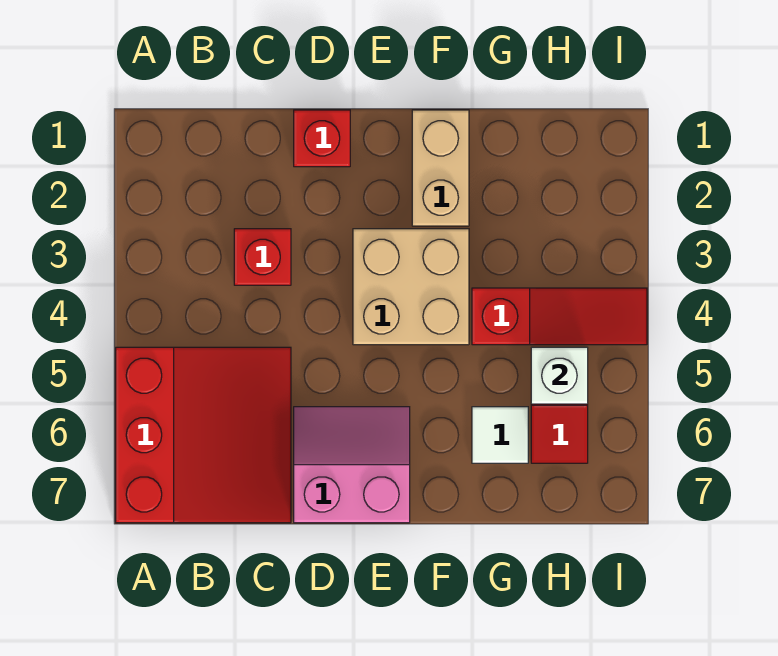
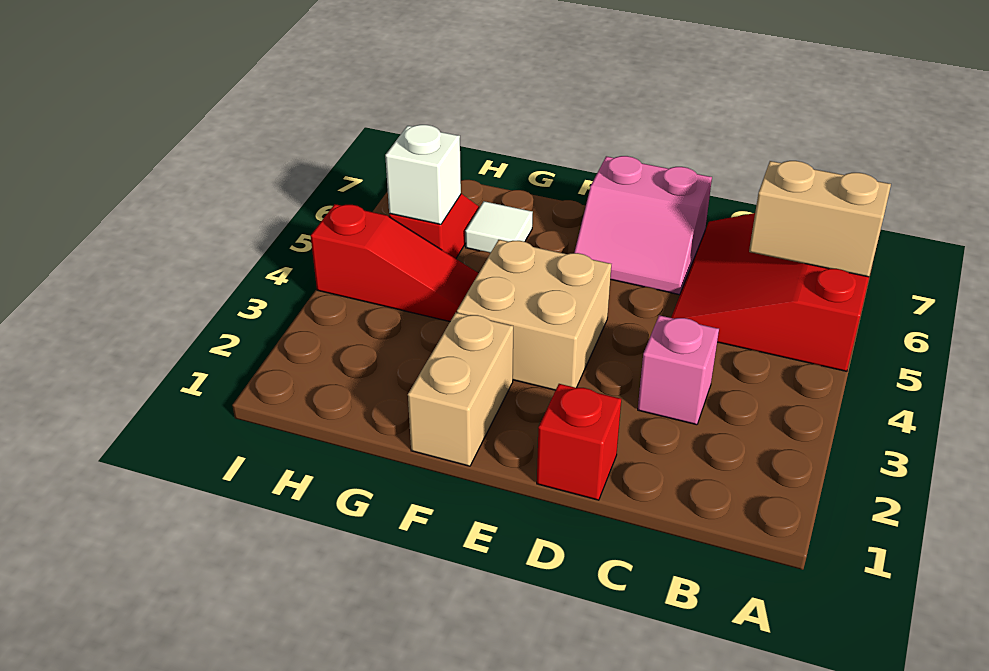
none -> tan brick A6:B6 level 2
red brick C3 level 1 -> pink brick C3 level 1
red slope G4:I4 level 1 top G -> red slope G4:I4 level 1 top I

